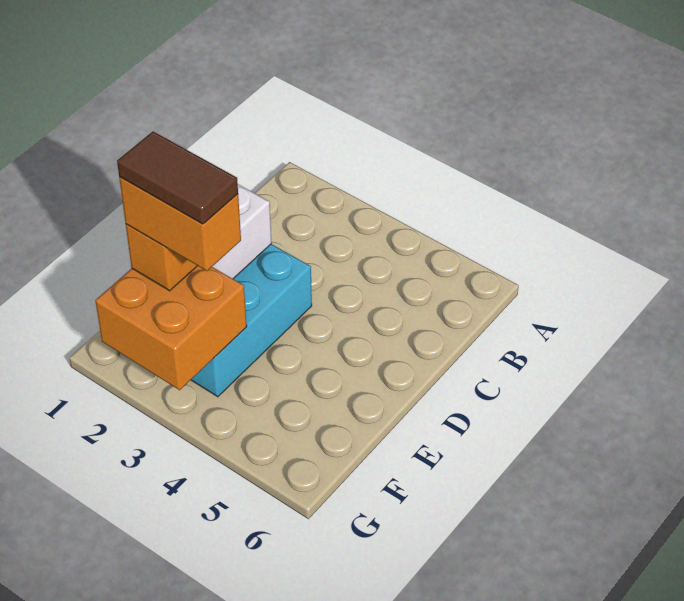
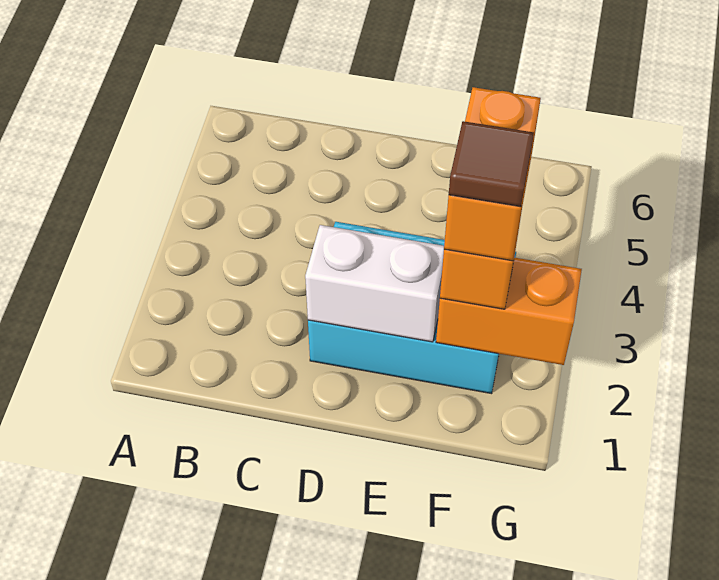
orange brick F2:G3 level 2 -> orange brick F2:G2 level 2
brown tile F2:F3 level 5 -> brown tile F2 level 5

